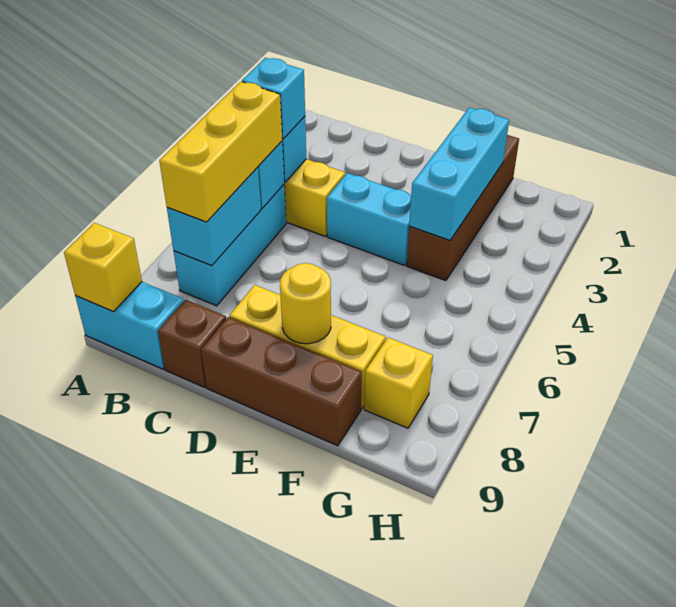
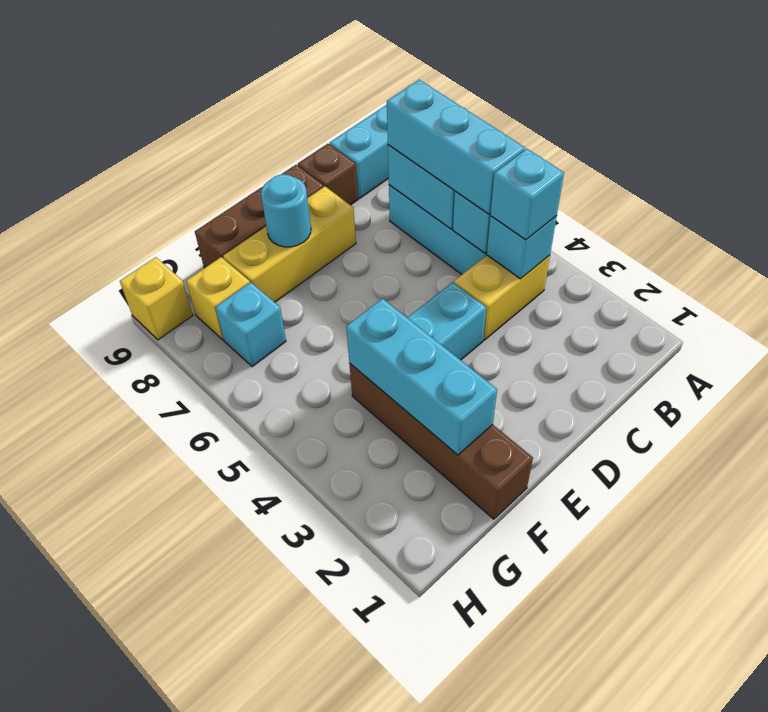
yellow brick A9 level 2 -> yellow brick H9 level 1
yellow brick B5:B7 level 3 -> cyan brick B5:B7 level 3
yellow round brick E8 level 2 -> cyan round brick E8 level 2
none -> cyan brick G7 level 1

